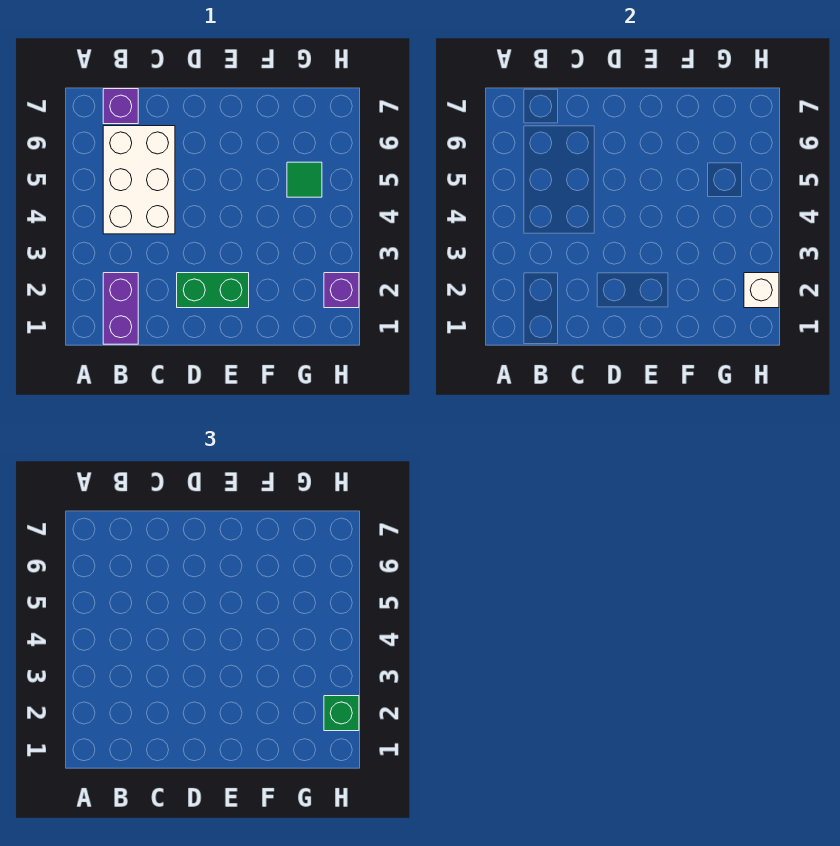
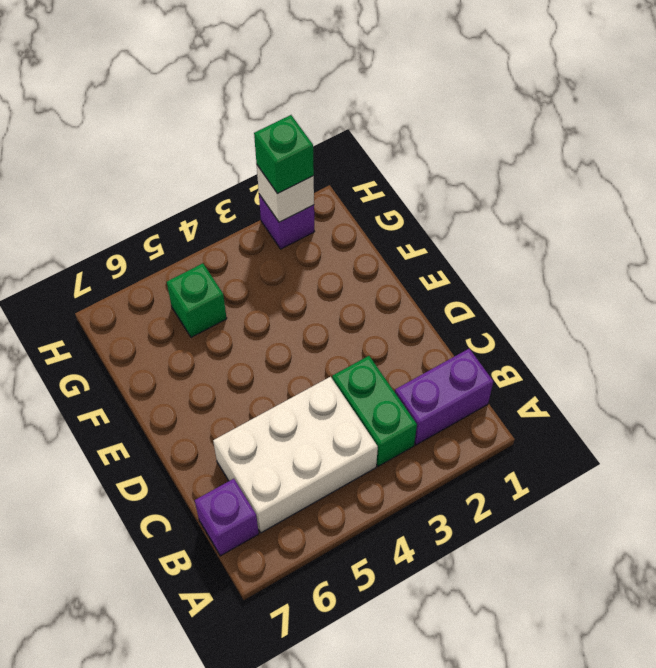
green brick D2:E2 level 1 -> green brick B3:C3 level 1
green tile G5 level 1 -> green brick G5 level 1

